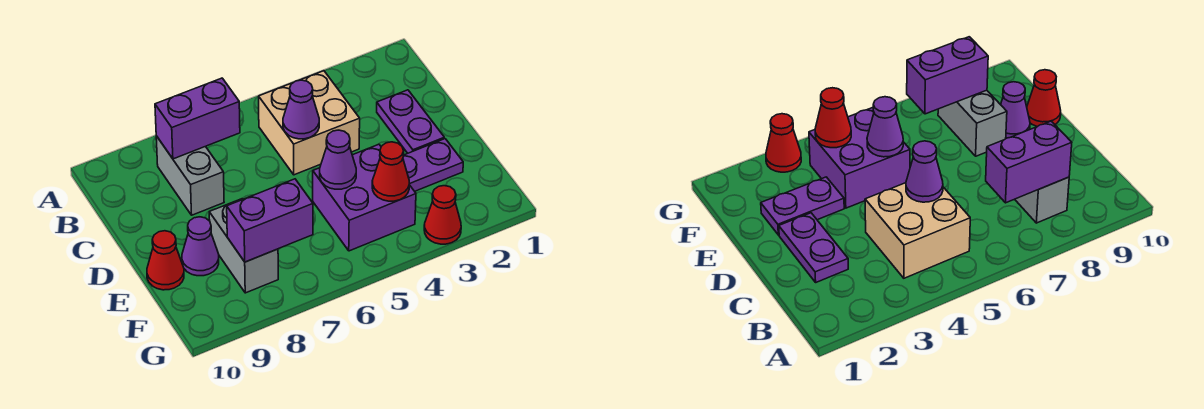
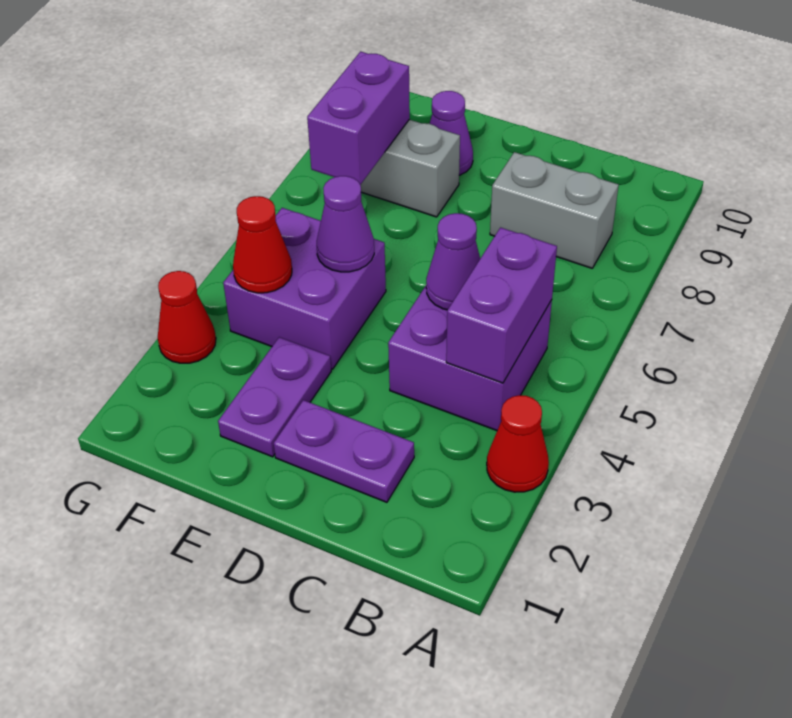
tan brick B4:C5 level 1 -> purple brick B4:C5 level 1
purple brick B7:B8 level 2 -> purple brick B4:B5 level 2
red cone E10 level 1 -> red cone A3 level 1

